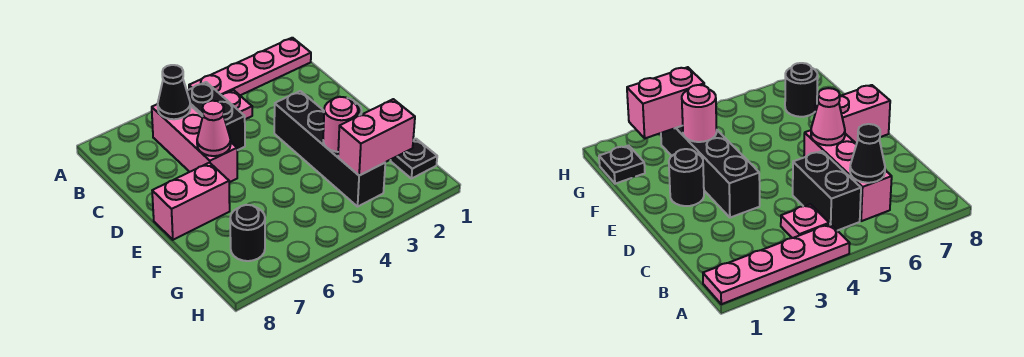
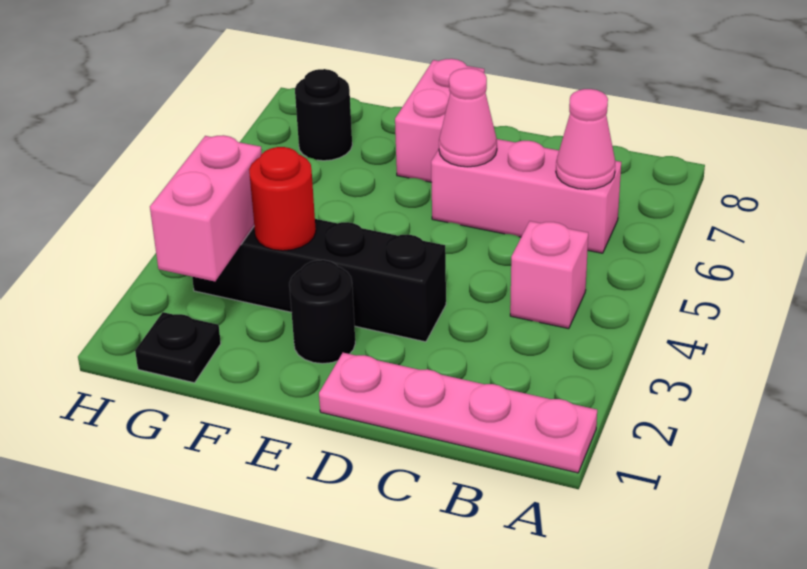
pink plate A1:A4 level 1 -> pink plate A1:D1 level 1
pink plate B4 level 1 -> pink brick B4 level 1
black brick B5:C5 level 1 -> none
black cone B6 level 2 -> pink cone B6 level 2
pink round brick F3 level 2 -> red round brick F3 level 2

